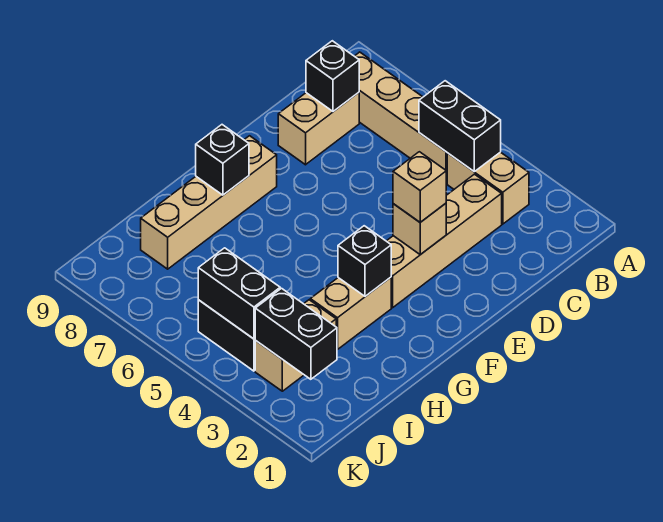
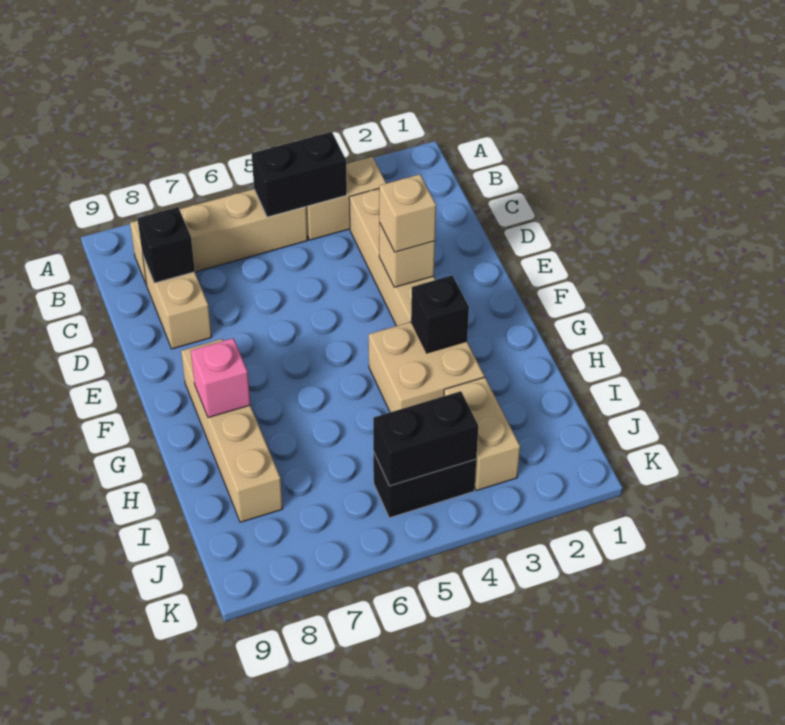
tan brick G3:H3 level 1 -> tan brick G3:H4 level 1
black brick G8 level 2 -> pink brick G8 level 2
black brick J2:J3 level 2 -> none

